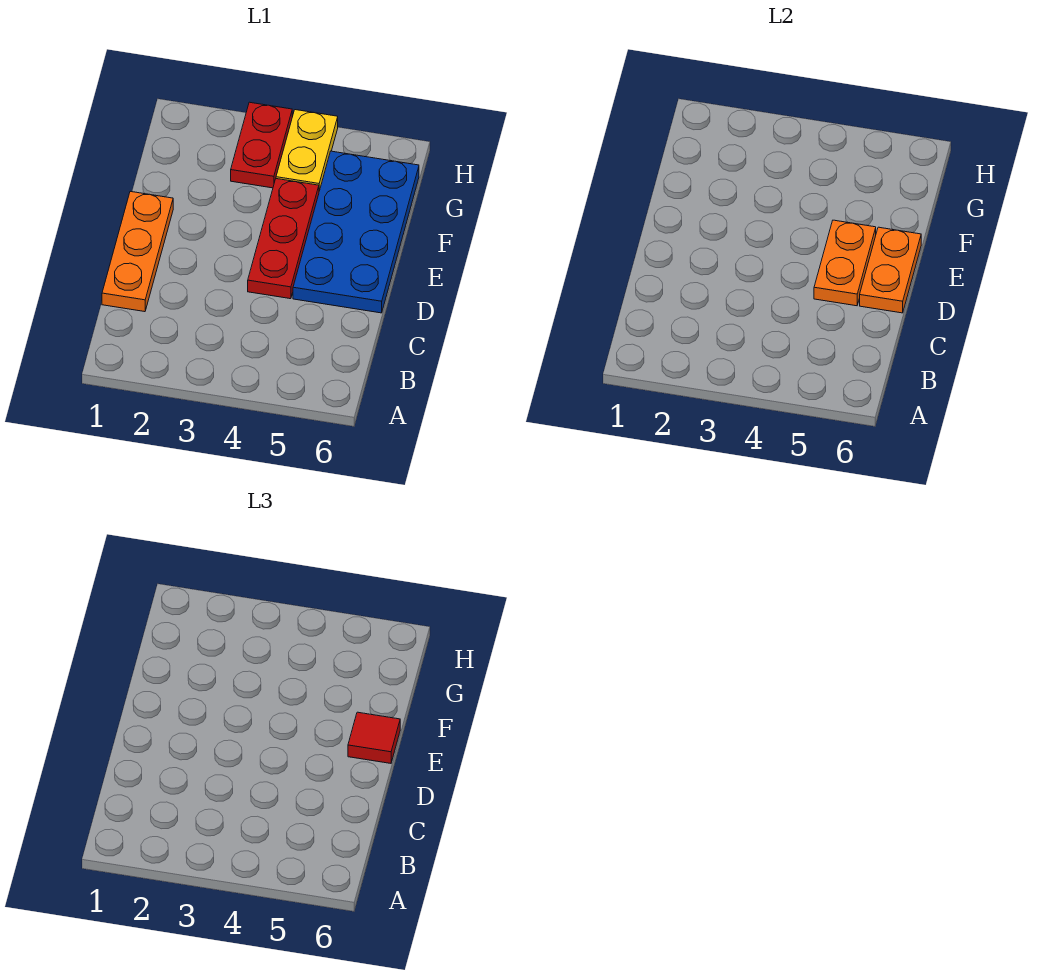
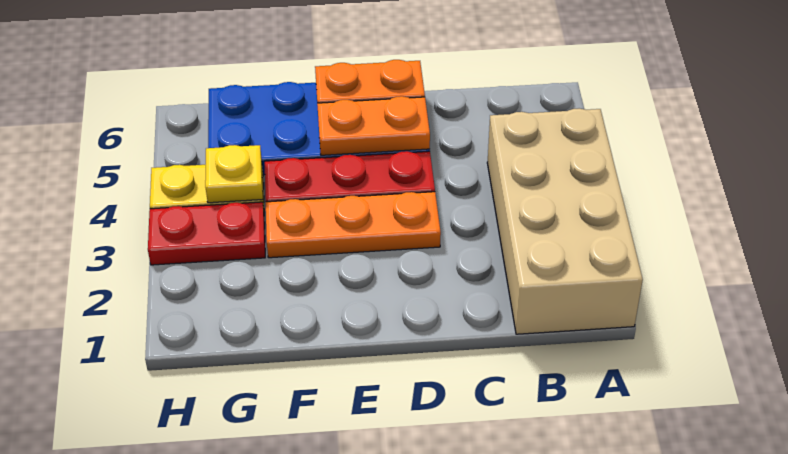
none -> tan brick A1:B4 level 1
orange plate C1:E1 level 1 -> orange plate D3:F3 level 1
red tile E6 level 3 -> none
none -> yellow plate G4 level 2

